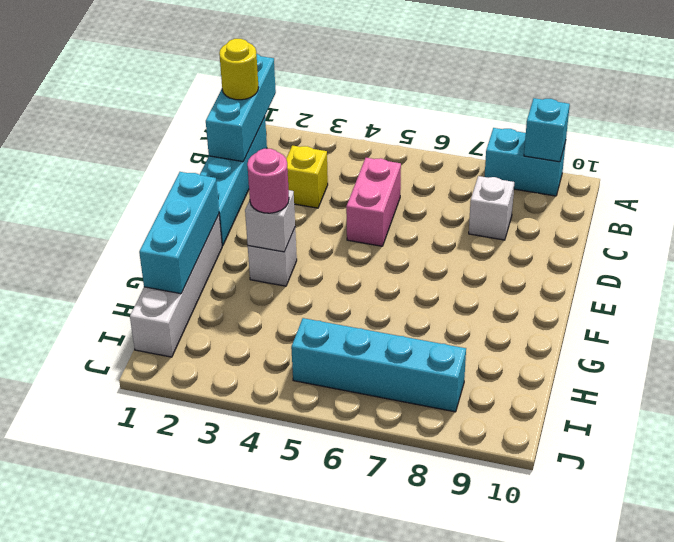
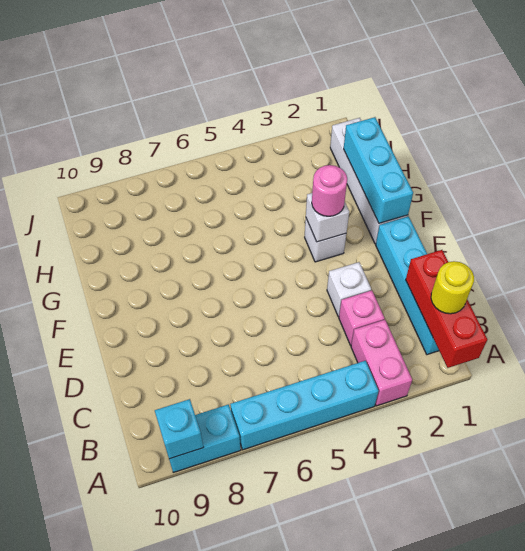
cyan brick A1:C1 level 2 -> red brick A1:C1 level 2
yellow brick C3 level 1 -> pink brick C3 level 1
pink brick C5:D5 level 1 -> pink brick A3:B3 level 1
white brick C8 level 1 -> white brick D3 level 1
cyan brick I5:I8 level 1 -> cyan brick A4:A7 level 1

